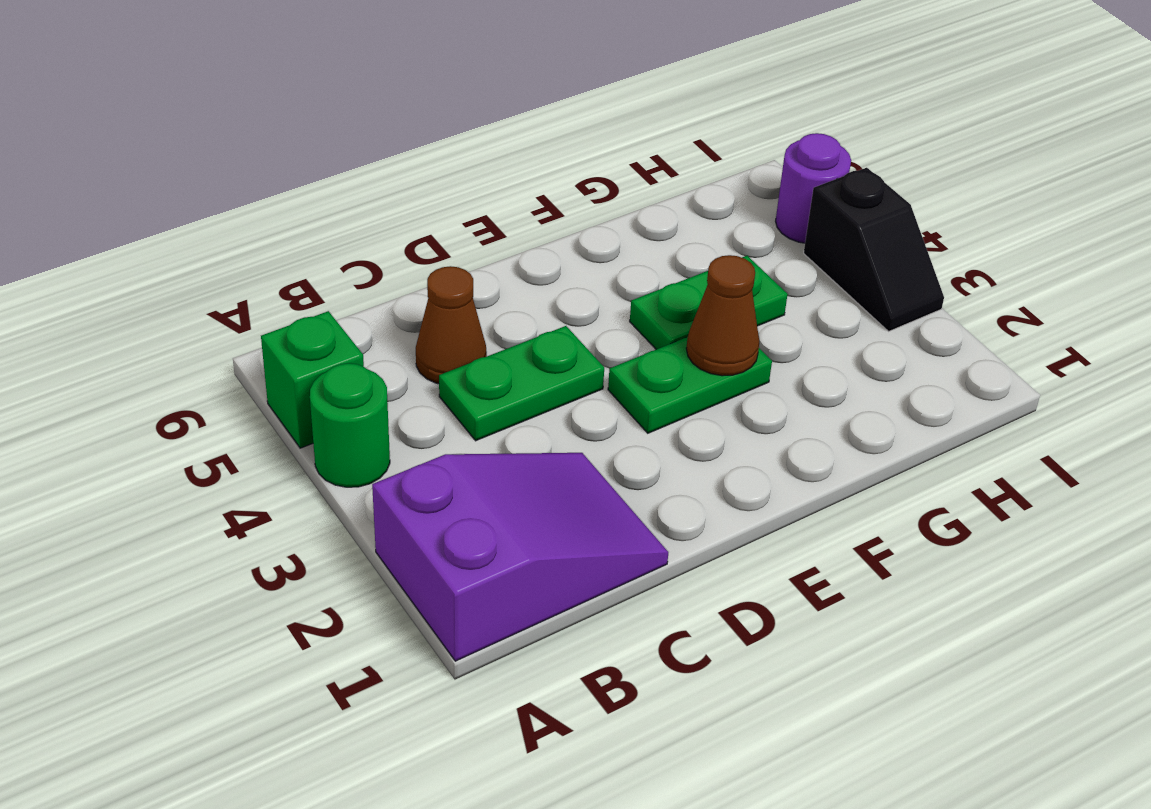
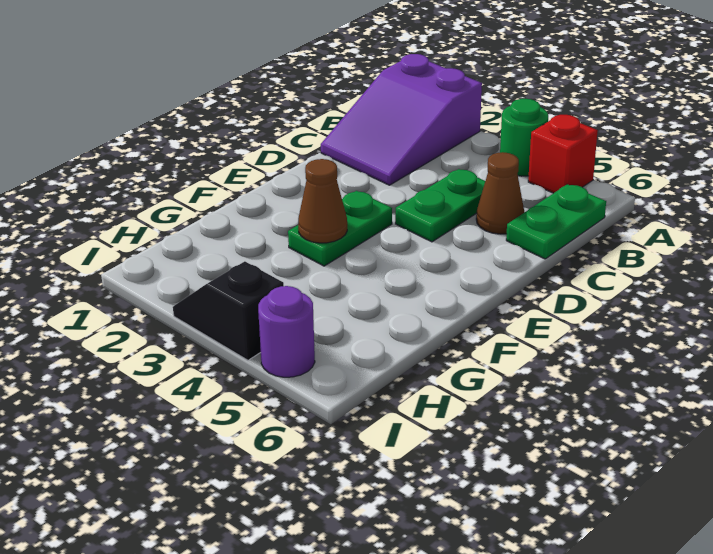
green brick A5 level 1 -> red brick A5 level 1
green plate F4:G4 level 1 -> green plate B6:C6 level 1

